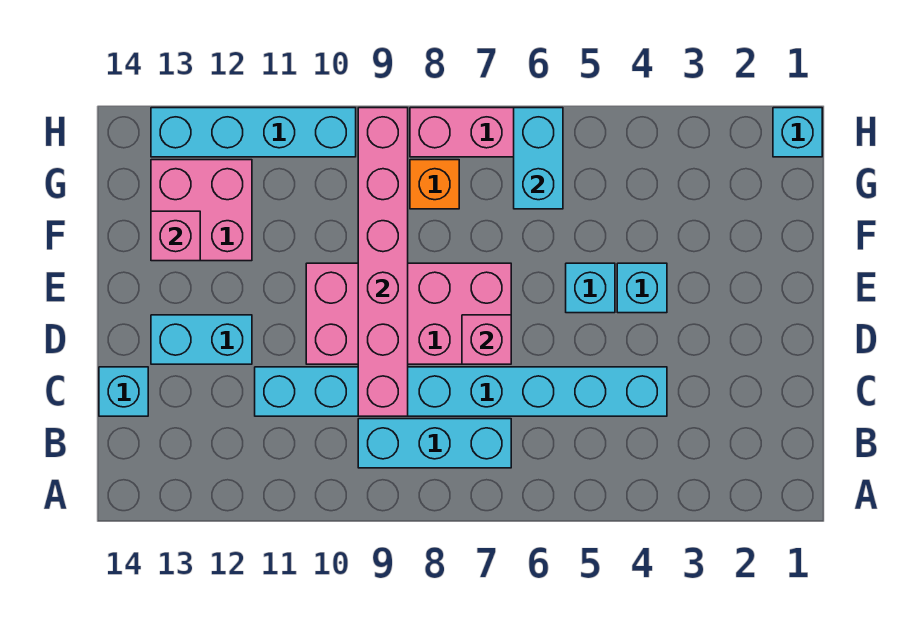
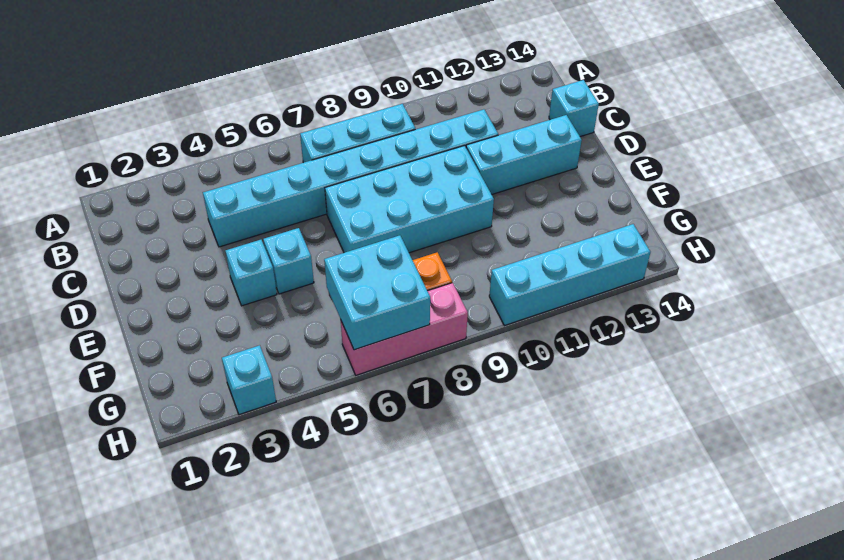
pink brick C9:H9 level 2 -> none
pink brick D7:E10 level 1 -> cyan brick D7:E10 level 1
pink brick D7 level 2 -> none
cyan brick D12:D13 level 1 -> cyan brick D11:D13 level 1
pink brick F12:G13 level 1 -> none
pink brick F13 level 2 -> none
cyan brick G6:H6 level 2 -> cyan brick G6:H7 level 2
cyan brick H1 level 1 -> cyan brick H3 level 1

